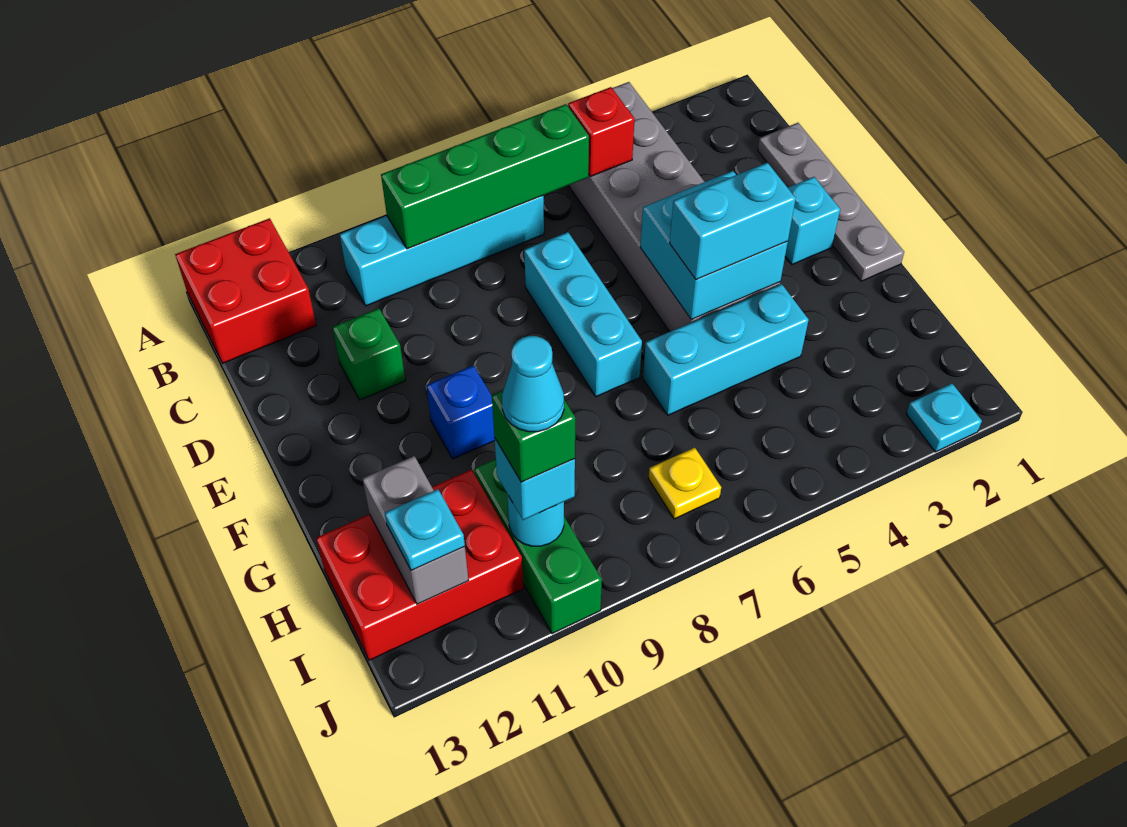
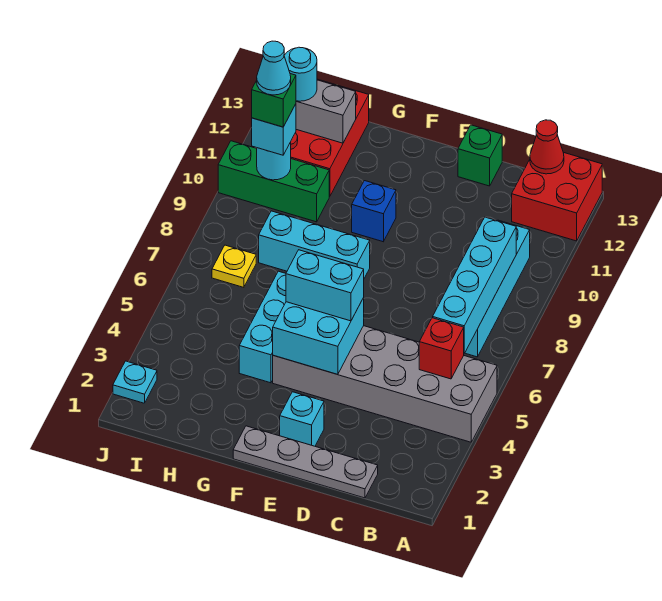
green brick B6:B9 level 2 -> cyan brick B6:B9 level 2
none -> red cone B13 level 2
cyan brick D7:F7 level 1 -> cyan brick F8:H8 level 1
green brick D11 level 1 -> green brick D13 level 1
cyan brick F4:F5 level 3 -> cyan brick E5:F5 level 3
cyan plate I12 level 3 -> cyan round brick I12 level 3

